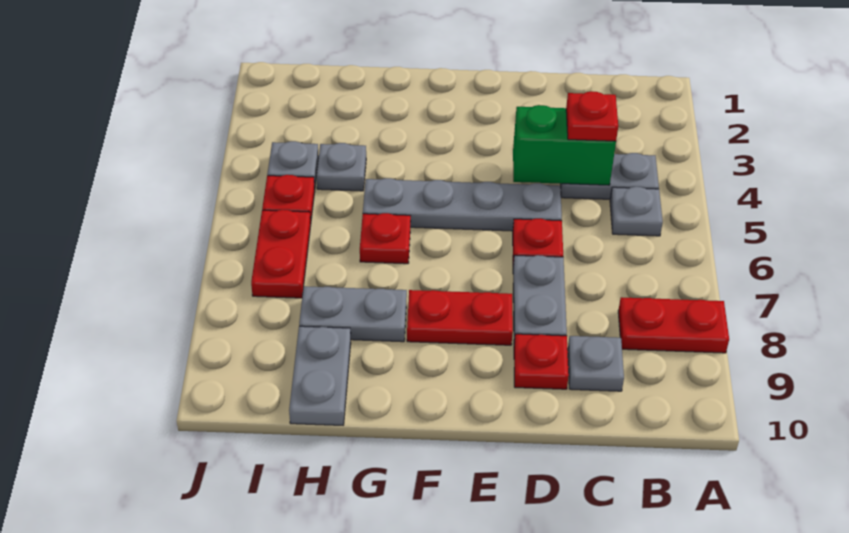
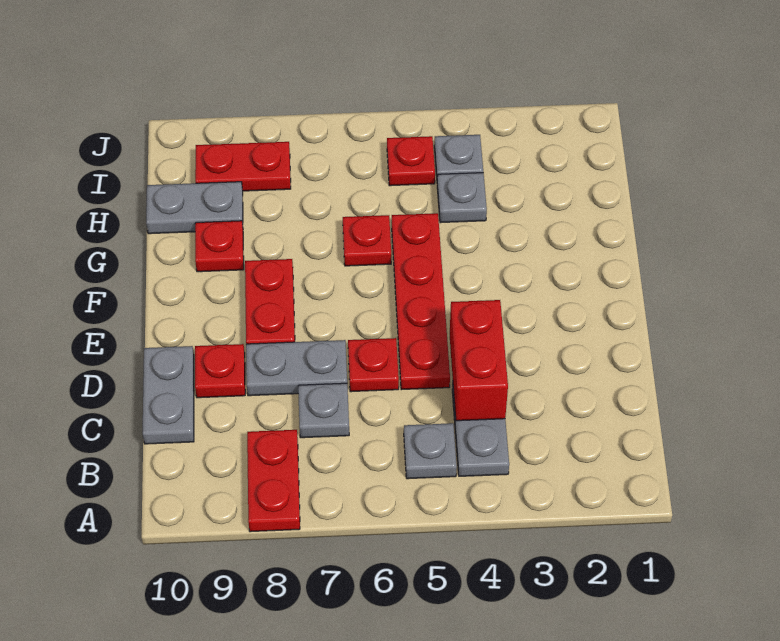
green brick C4:D4 level 2 -> red brick C4:D4 level 2
red plate C4 level 3 -> red plate G9 level 1
grey plate C9 level 1 -> grey plate C7 level 1
grey plate D5:G5 level 1 -> red plate D5:G5 level 1
grey plate G8:H8 level 1 -> grey plate C10:D10 level 1
red plate I6:I7 level 1 -> red plate I8:I9 level 1

